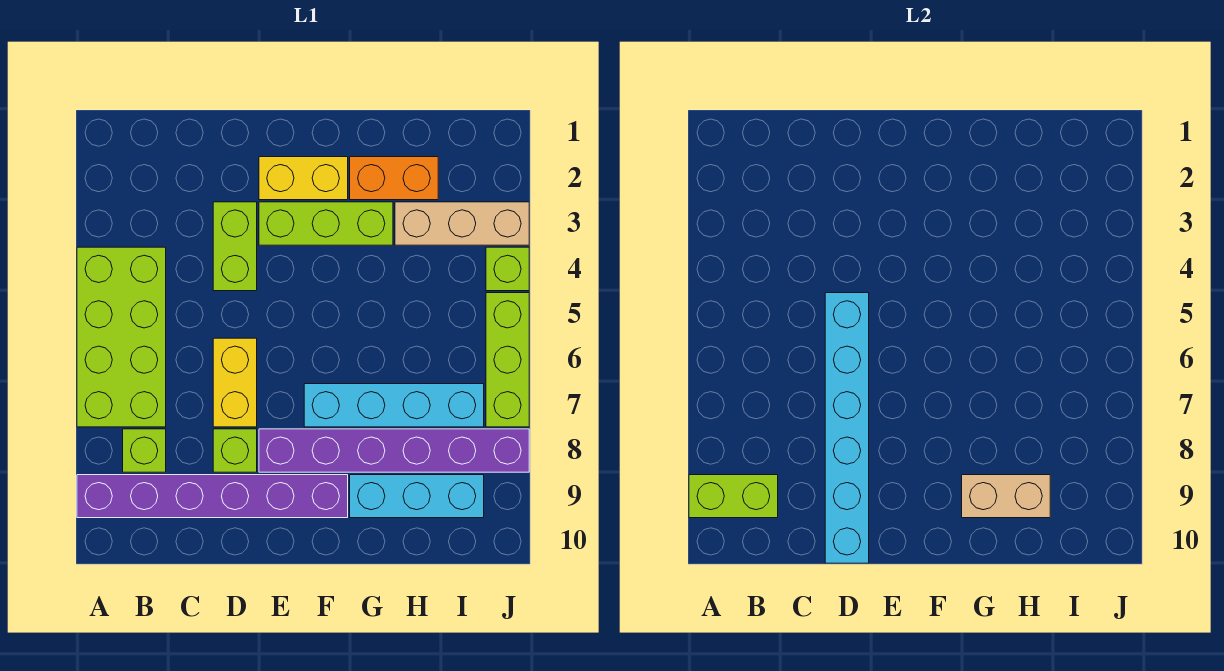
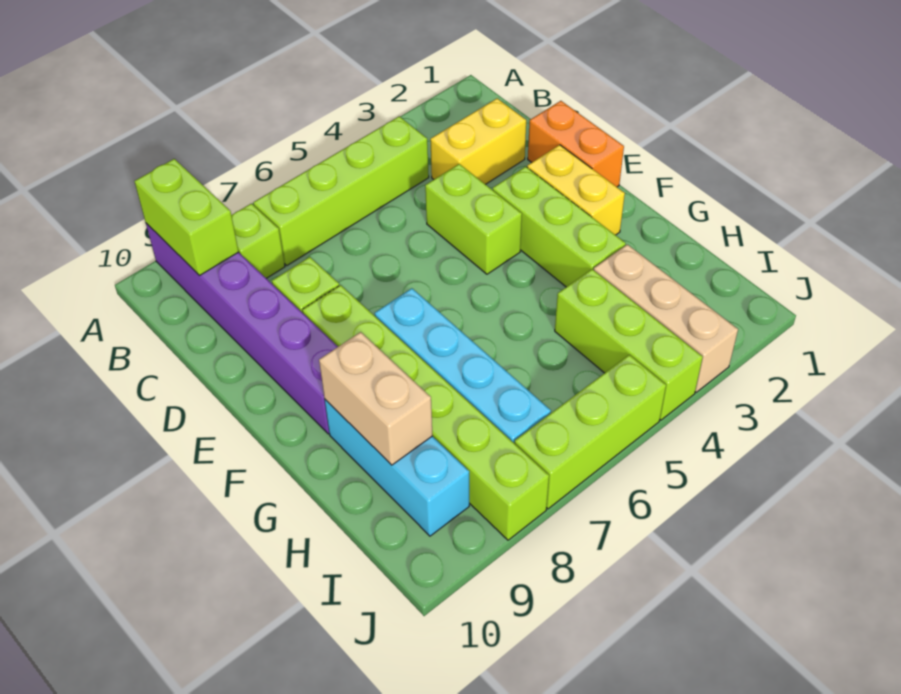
lime brick A4:B7 level 1 -> lime brick B4:B7 level 1
lime brick D3:D4 level 1 -> lime brick D4:E4 level 1
cyan brick D5:D10 level 2 -> none
yellow brick D6:D7 level 1 -> yellow brick C2:C3 level 1
purple brick E8:J8 level 1 -> lime brick E8:J8 level 1
orange brick G2:H2 level 1 -> orange brick D1:E1 level 1
lime brick J4 level 1 -> lime brick H4:J4 level 1

